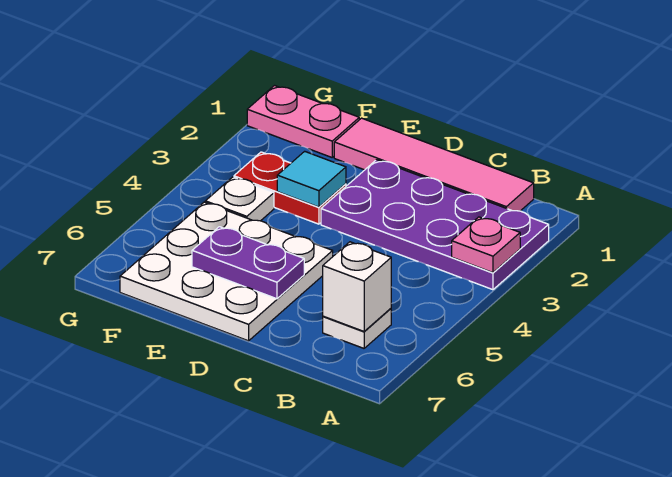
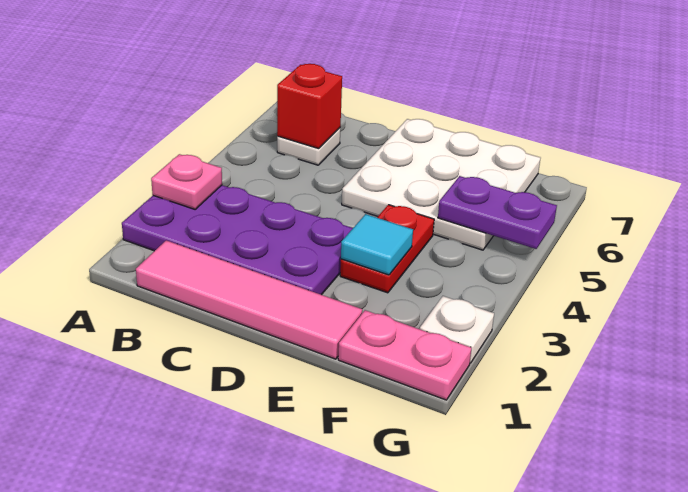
white brick B6 level 2 -> red brick B6 level 2
purple plate D6:E6 level 2 -> purple plate F5:G5 level 2
red plate E3:F3 level 1 -> red plate E3:E4 level 1
white plate F4 level 1 -> white plate G2 level 1

